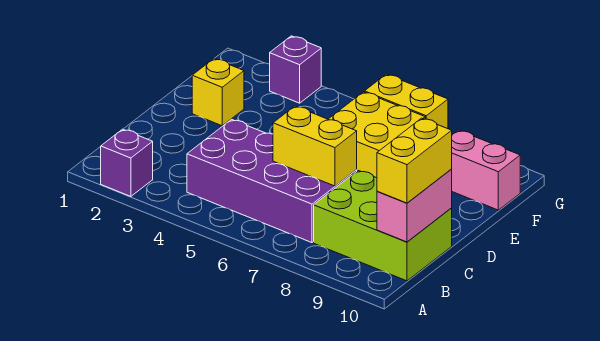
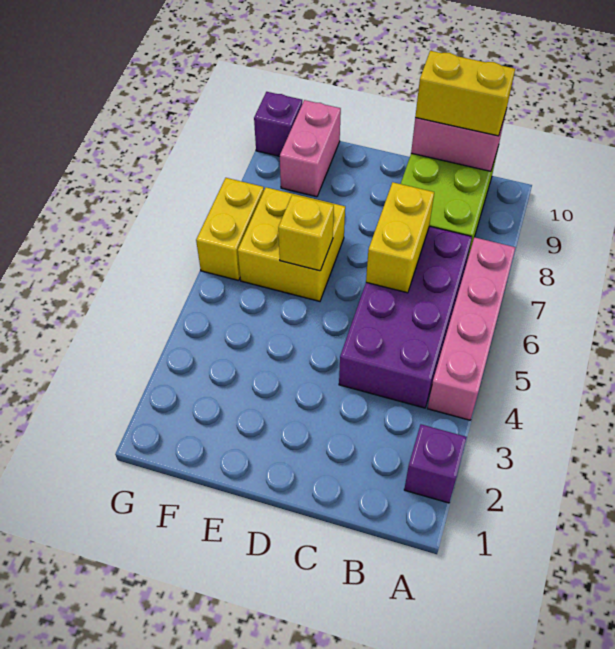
none -> pink brick A4:A7 level 1
yellow brick E2 level 1 -> yellow brick E6 level 2
purple brick G3 level 1 -> purple brick G10 level 1

